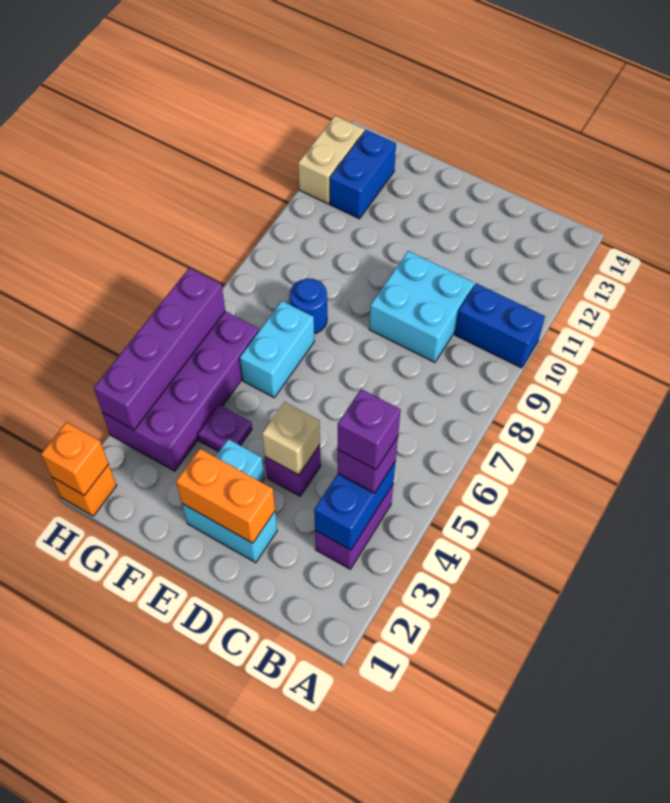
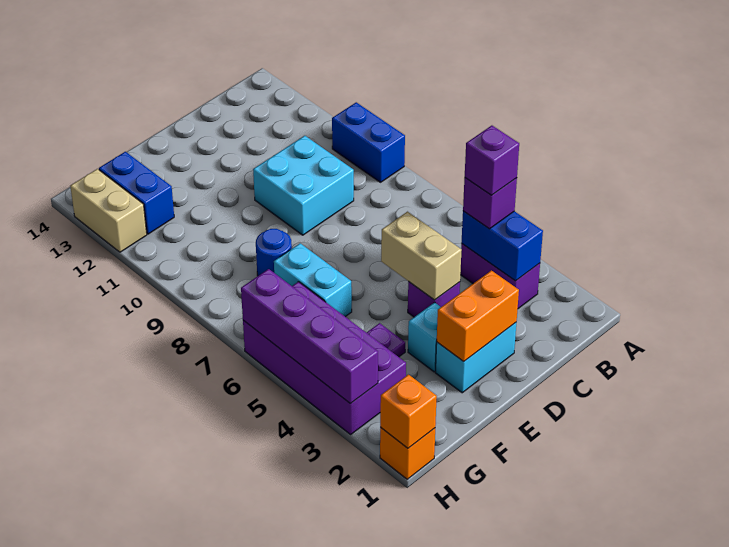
blue brick A10:B10 level 1 -> blue brick A9:A10 level 1
tan brick D4 level 2 -> tan brick D4:D5 level 2

